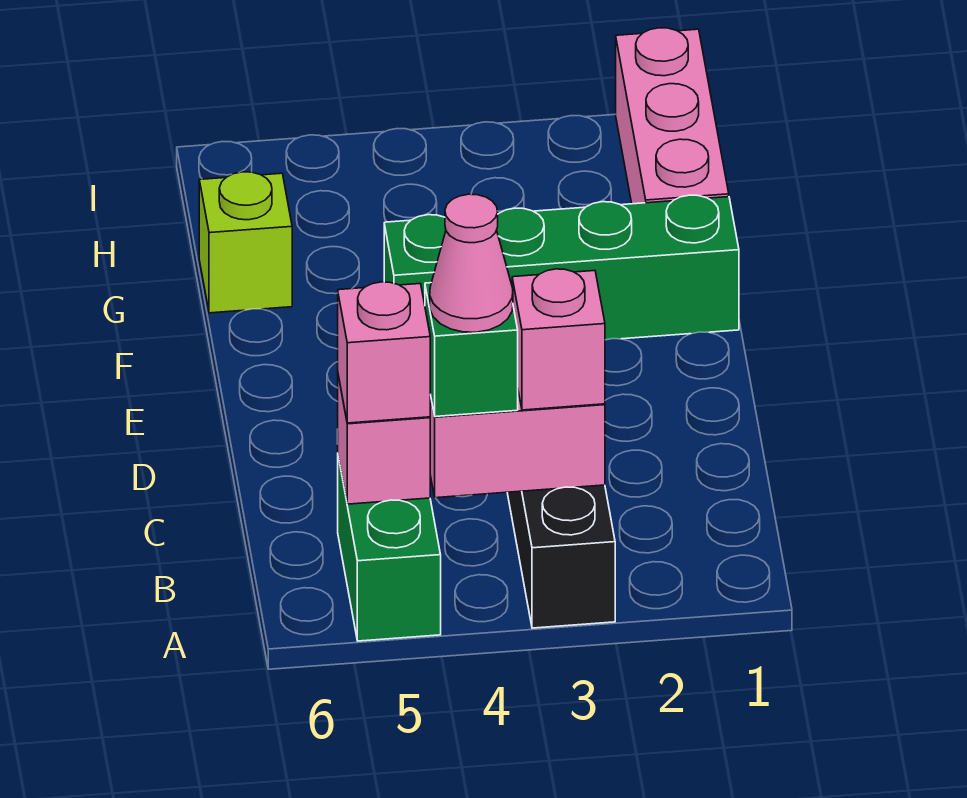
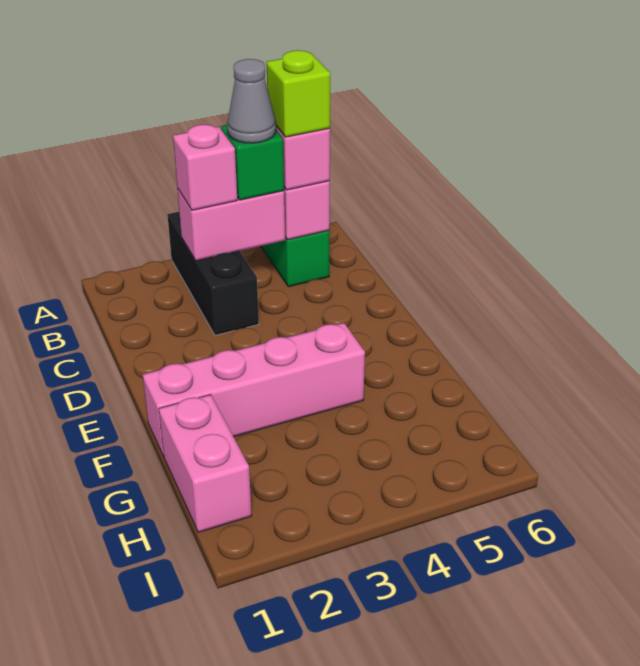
pink cone B4 level 4 -> grey cone B4 level 4
green brick F1:F4 level 1 -> pink brick F1:F4 level 1
pink brick G1:I1 level 1 -> pink brick G1:H1 level 1
lime brick G6 level 1 -> lime brick B5 level 4

